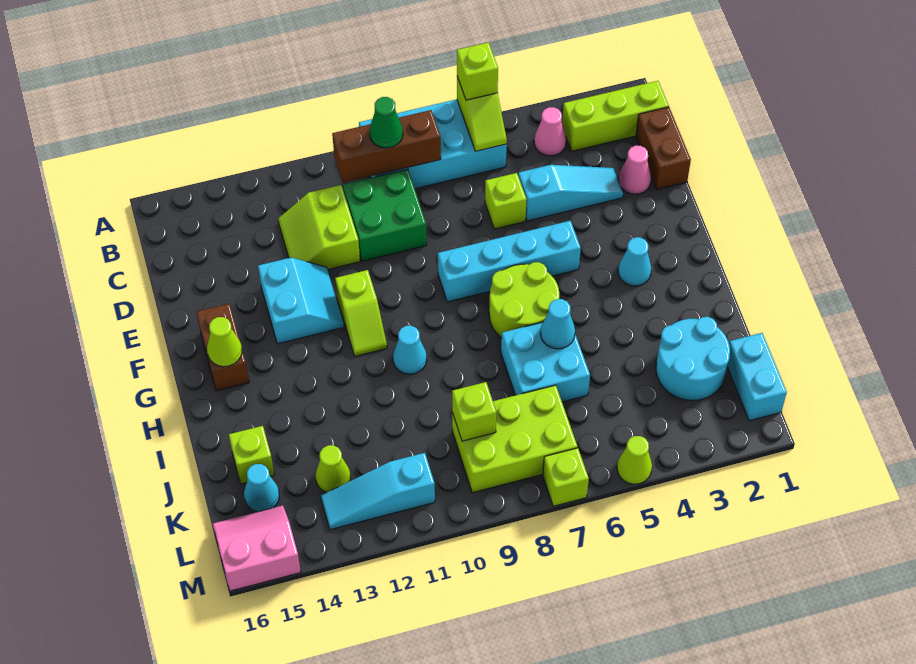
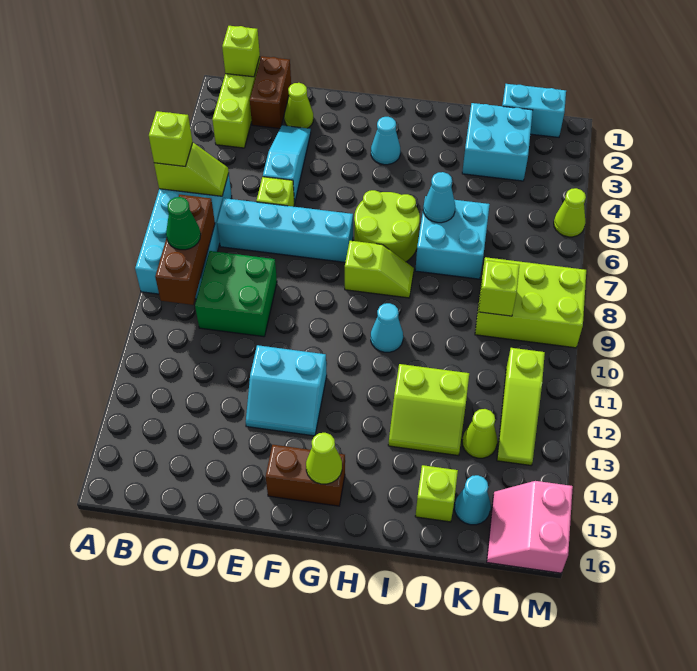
pink cone B4 level 1 -> none
brown brick C1:D1 level 1 -> brown brick C1:C2 level 1
lime slope C11:D12 level 1 top 11 -> lime slope I12:J13 level 1 top 12
pink cone D2 level 1 -> lime cone D2 level 1
cyan slope E12:F13 level 1 top 13 -> cyan slope E12:F13 level 1 top 12
cyan brick F5:F8 level 1 -> cyan brick C7:F7 level 1
lime slope F11:G11 level 1 top F -> lime slope G8:H8 level 1 top G
cyan round brick J2:K3 level 1 -> cyan brick J2:K3 level 1
lime brick K7:L9 level 1 -> lime brick K8:M9 level 1
cyan slope L11:L13 level 1 top 11 -> lime slope L11:L13 level 1 top 11
lime brick M7 level 1 -> lime brick B1 level 2

